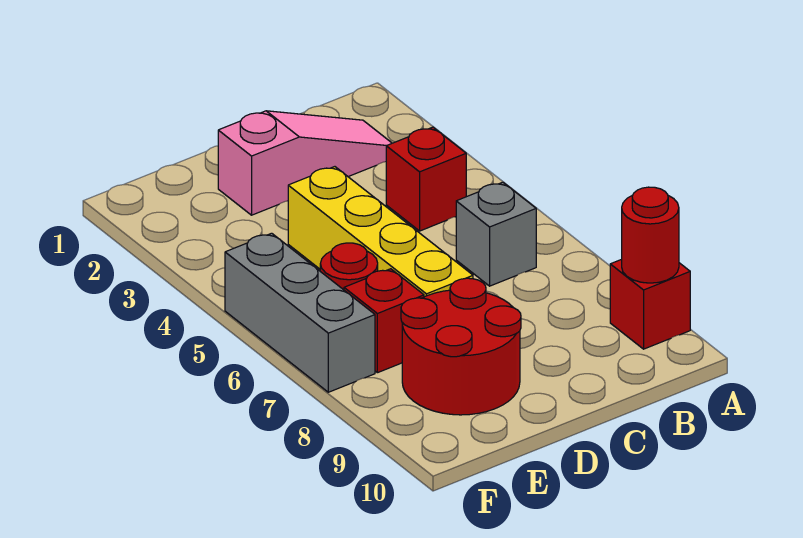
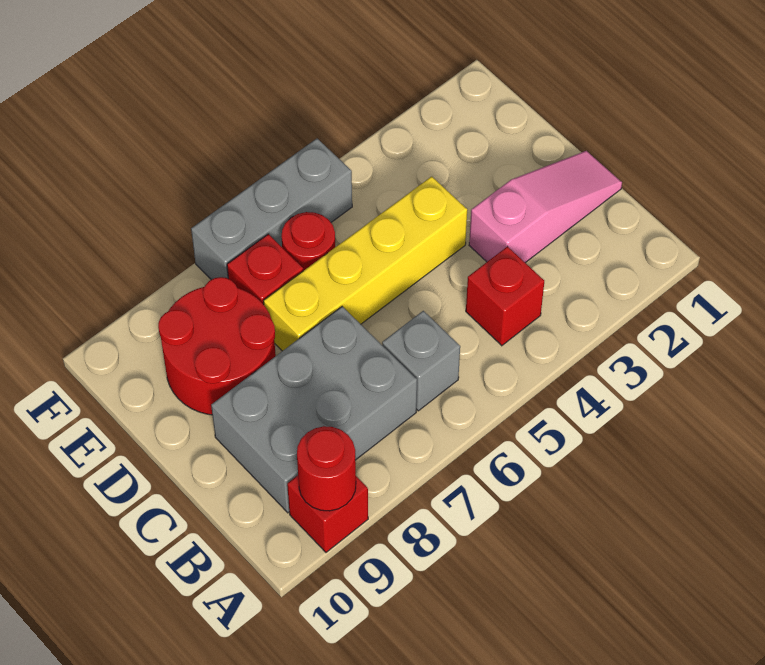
pink slope B2:D2 level 1 top D -> pink slope C1:C3 level 1 top 3
none -> grey brick B7:C9 level 1

